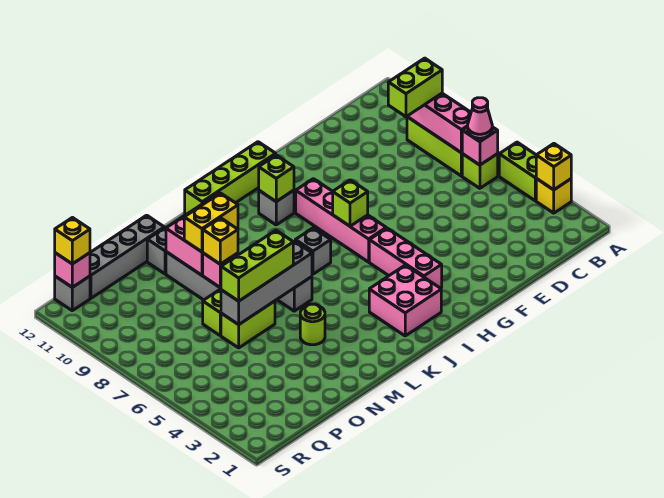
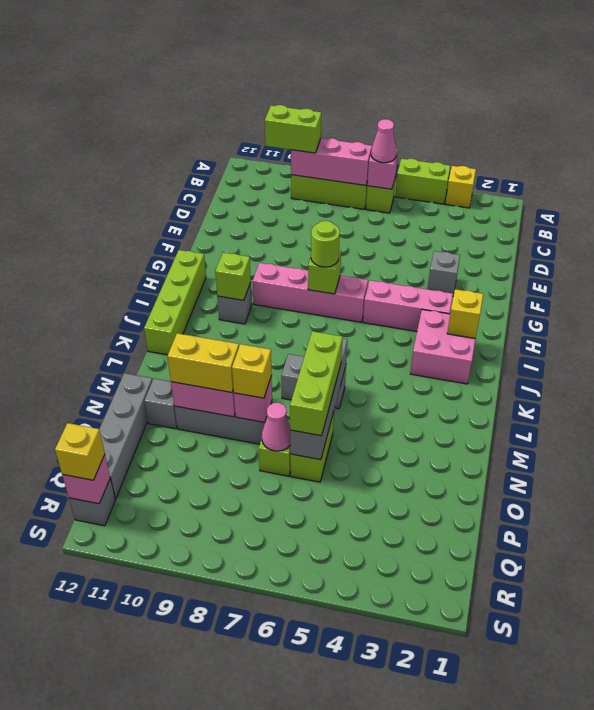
yellow brick A3 level 2 -> yellow brick I2 level 2
lime brick B9:C9 level 3 -> lime brick B9:B10 level 3
grey brick J7 level 1 -> grey brick F3 level 1
lime round brick M4 level 1 -> lime round brick H7 level 3
yellow brick M9:N9 level 3 -> yellow brick N9:N10 level 3
none -> pink cone O7 level 2

